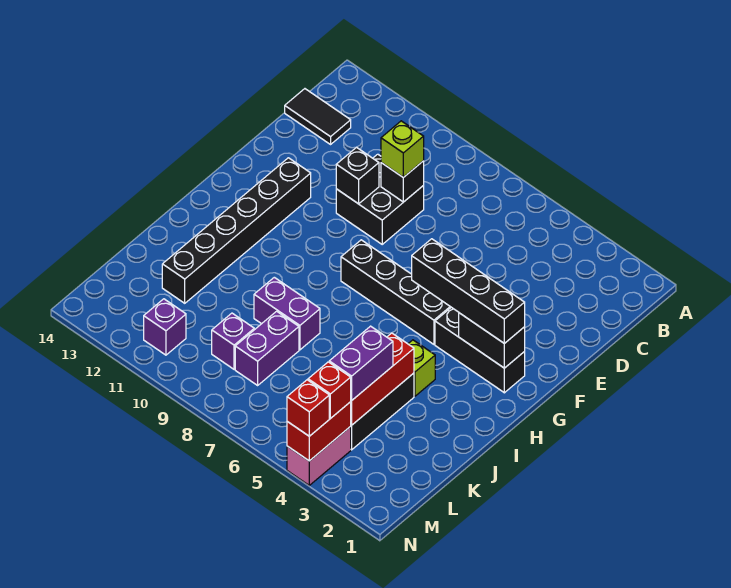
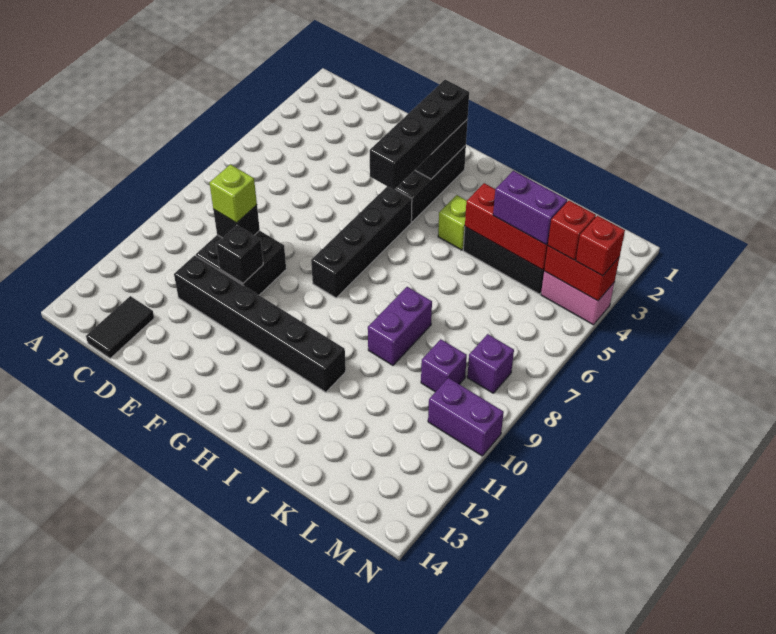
black brick F12:K12 level 1 -> black brick D11:I11 level 1
purple brick K8:L8 level 1 -> purple brick M10:N10 level 1
purple brick M11 level 1 -> purple brick M8 level 1

